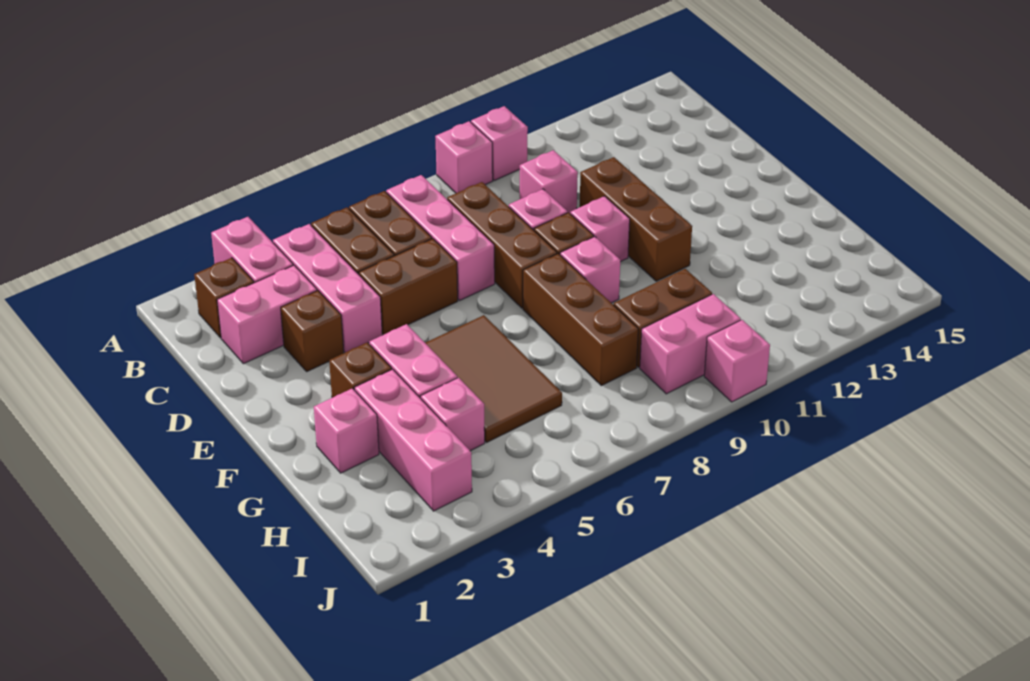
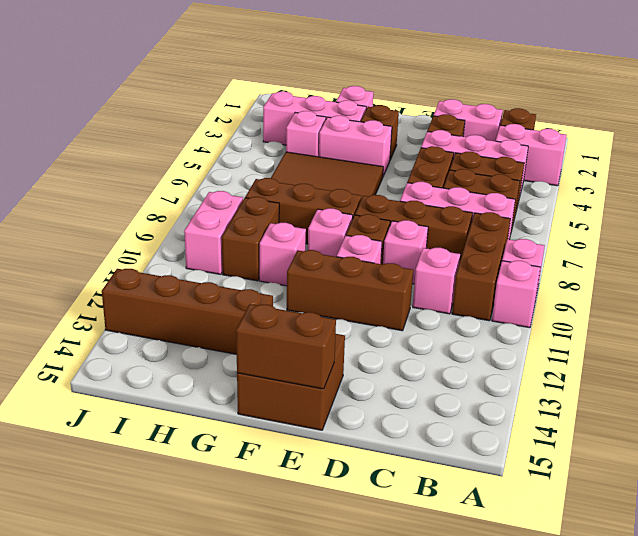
none -> brown brick B8:B10 level 1
pink brick C2:C3 level 1 -> pink brick C2:D2 level 1
none -> brown brick E14:F15 level 1
none -> brown brick E15:F15 level 2
none -> brown brick G13:J13 level 1
pink brick J10 level 1 -> pink brick G10 level 1

